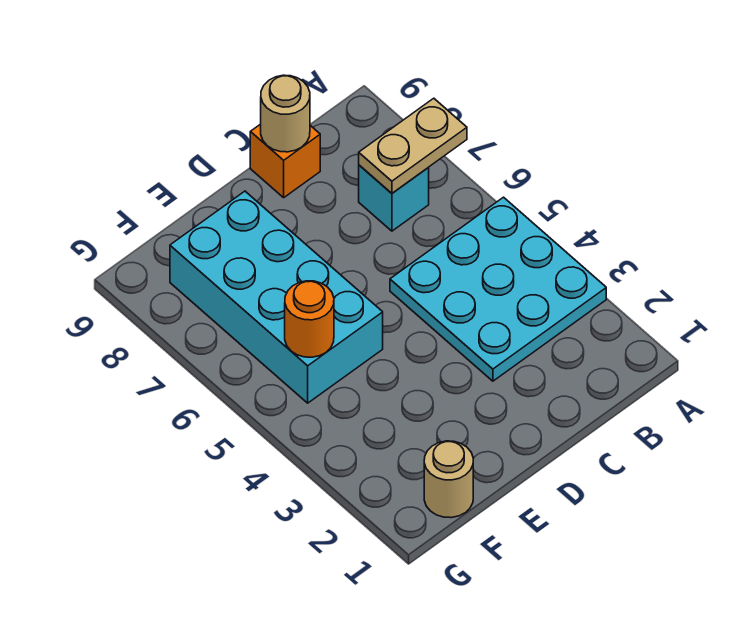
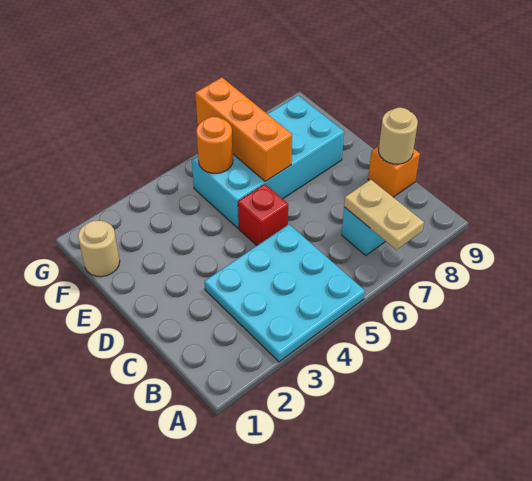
none -> red brick D5 level 1
none -> orange brick E6:G6 level 2

